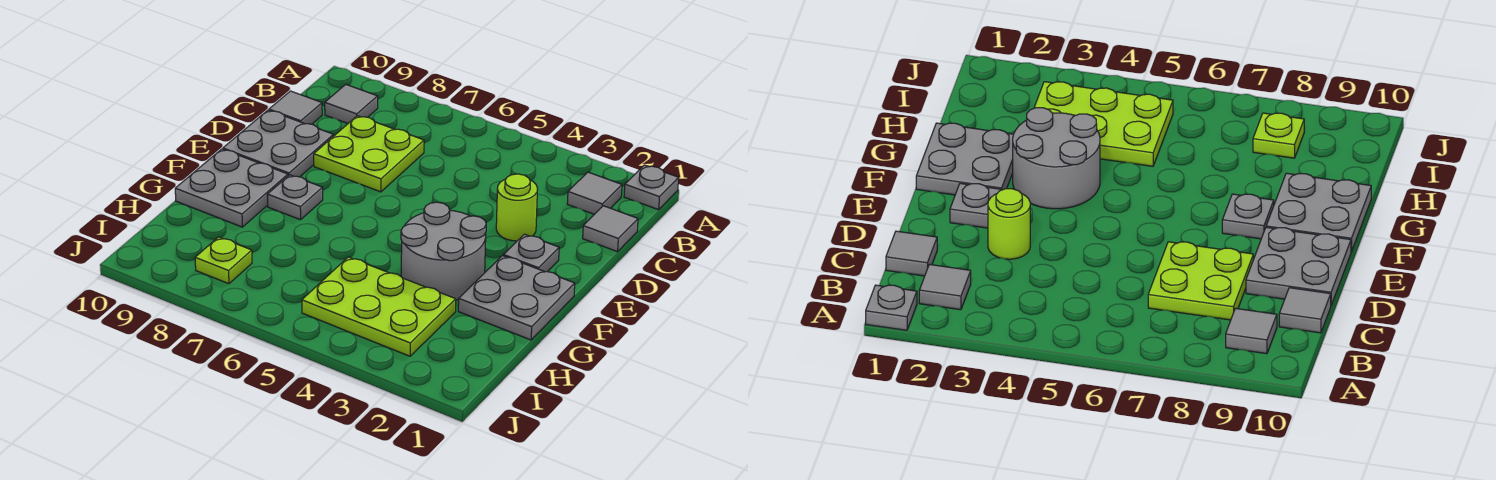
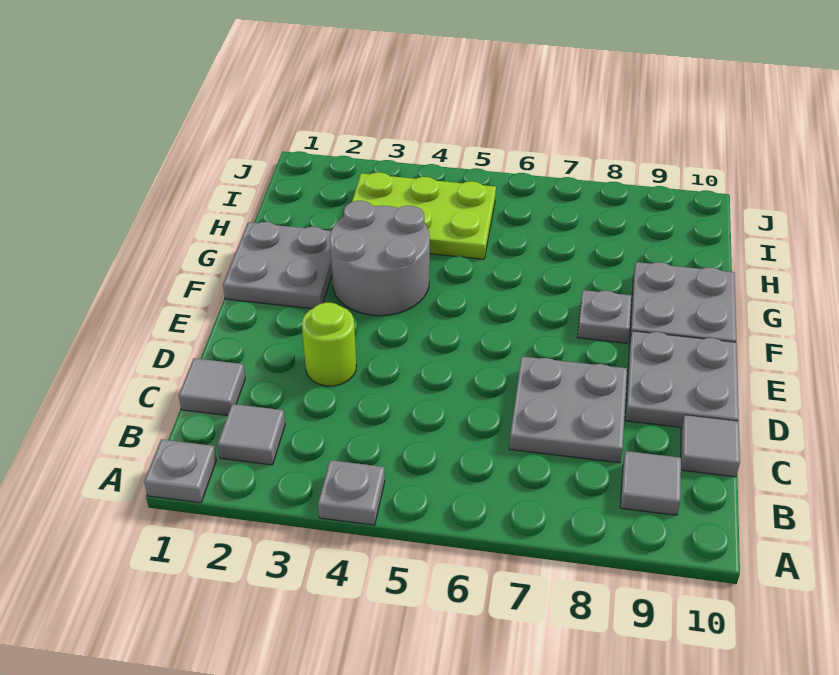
lime plate C7:D8 level 1 -> grey plate C7:D8 level 1
grey plate E2 level 1 -> grey plate A4 level 1
lime plate I8 level 1 -> none

